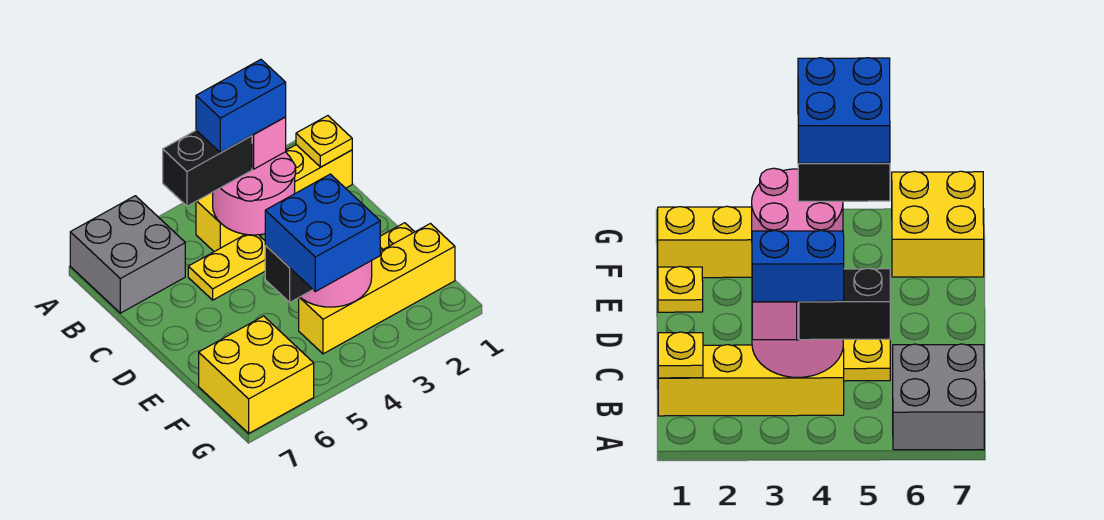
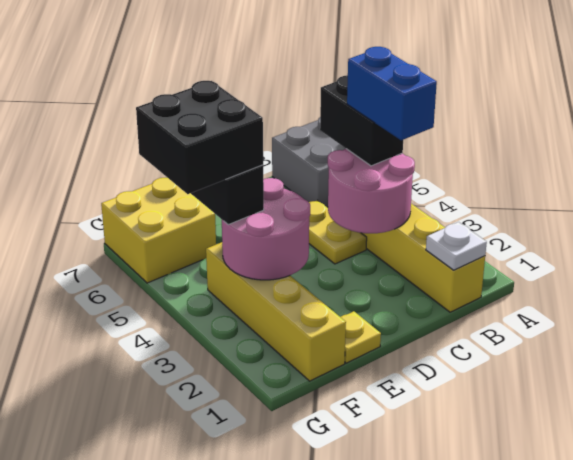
yellow plate B1 level 2 -> white plate B1 level 2
pink brick B3 level 3 -> none
blue brick F4:G5 level 4 -> black brick F4:G5 level 4

